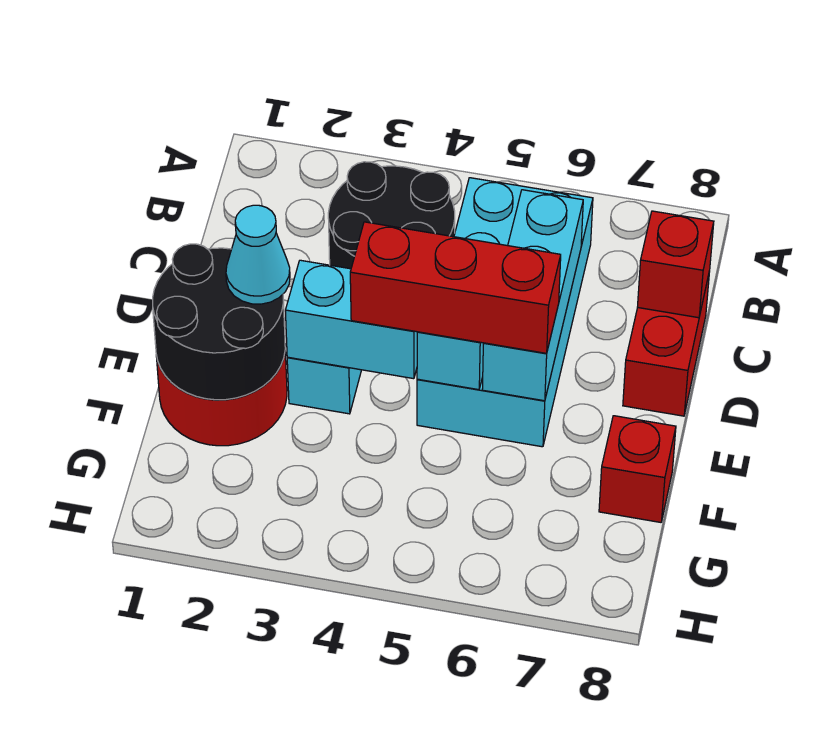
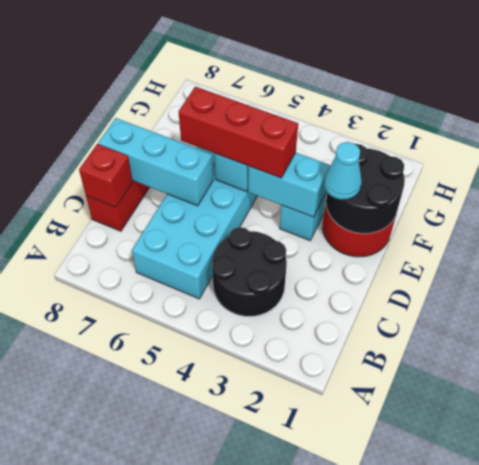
cyan brick C6:E6 level 2 -> cyan brick D6:D8 level 2
red brick F8 level 1 -> none

